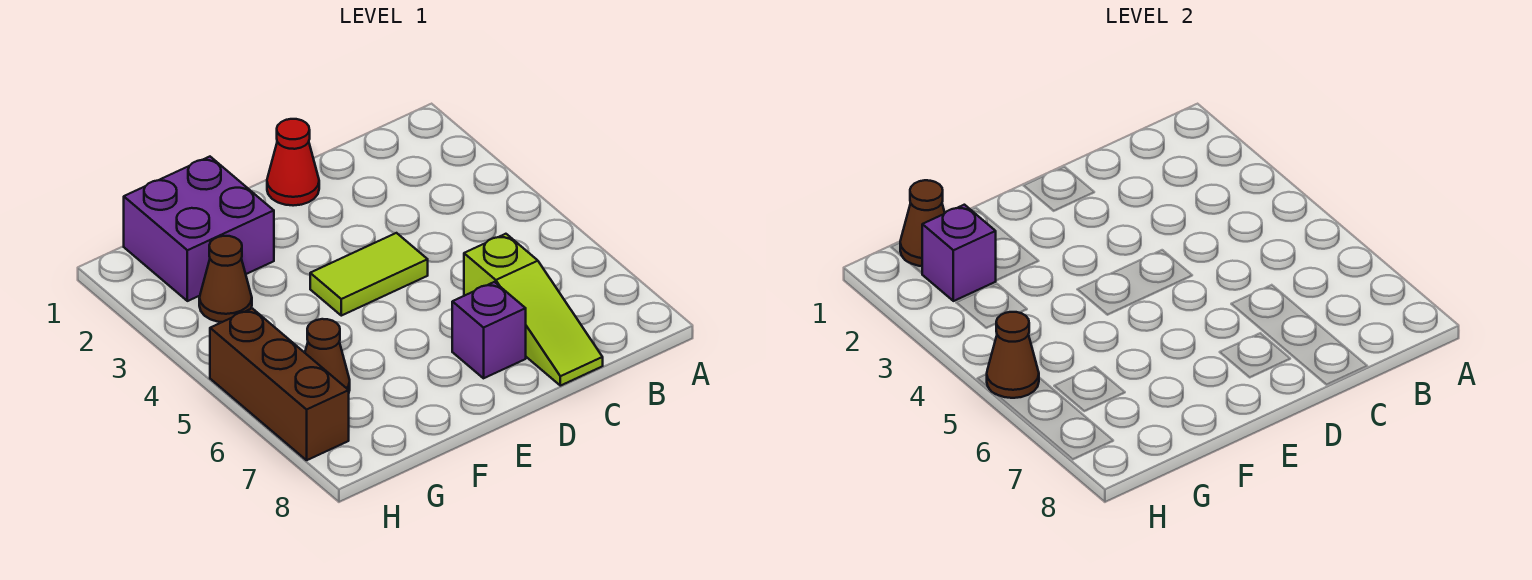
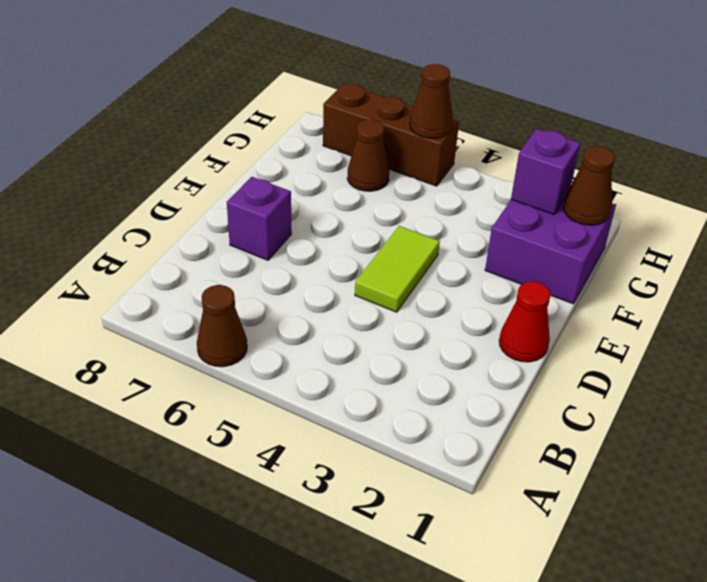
lime slope C6:C8 level 1 top 6 -> none
brown cone G3 level 1 -> brown cone A6 level 1

